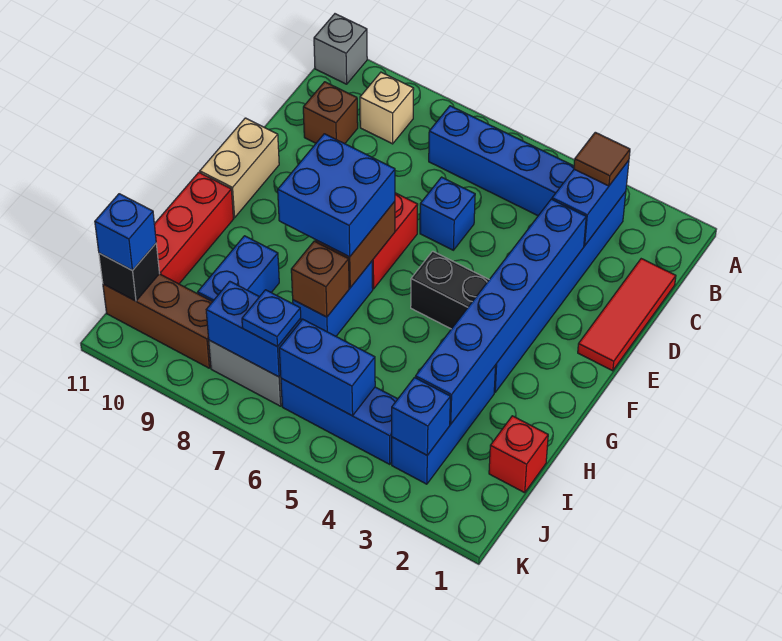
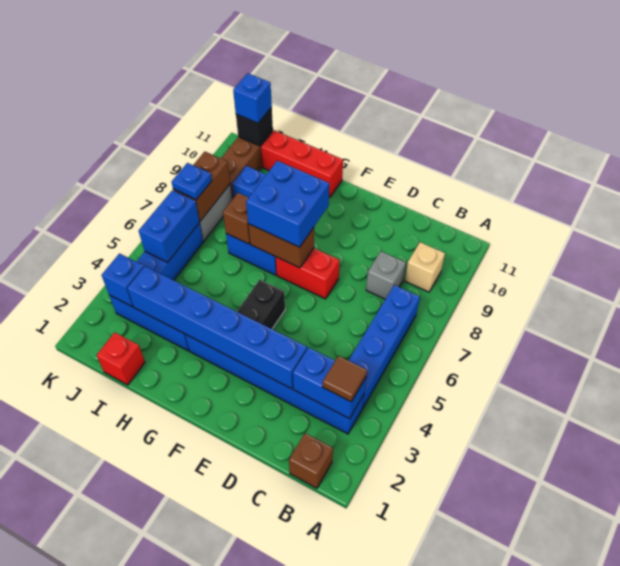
grey brick A11 level 1 -> grey brick C8 level 1
red tile C1:E1 level 1 -> none
brown brick C10 level 1 -> brown brick B1 level 1
blue brick D6 level 1 -> none
tan brick E11:F11 level 1 -> none
blue brick J7:J8 level 2 -> brown brick J7:J8 level 2

